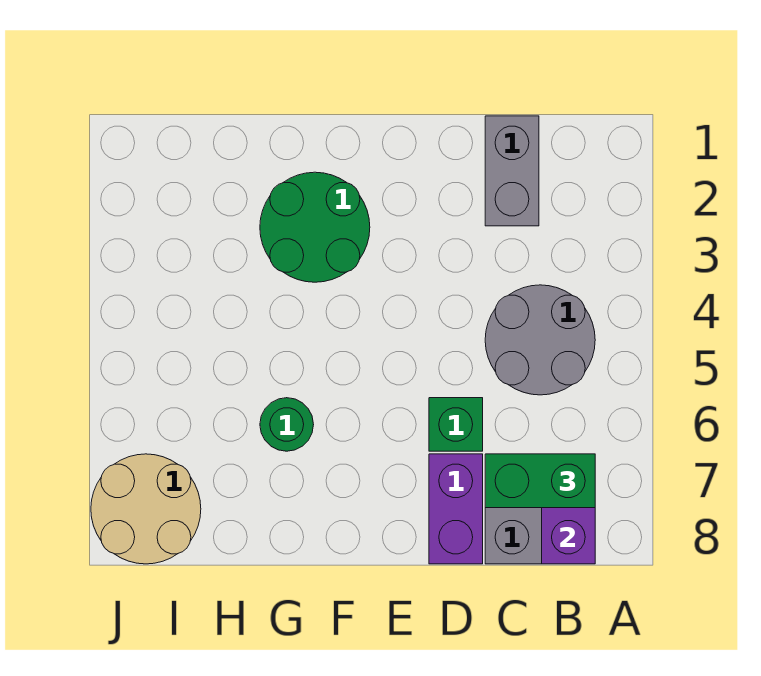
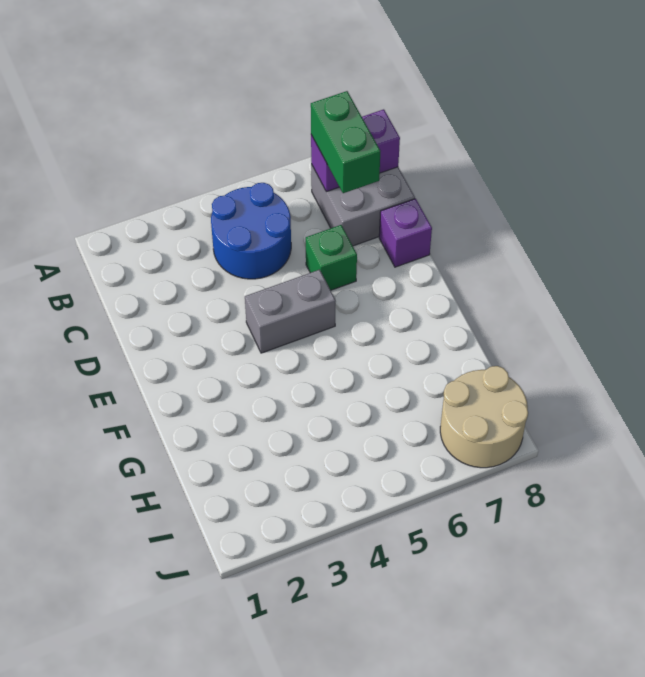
grey round brick B4:C5 level 1 -> blue round brick B4:C5 level 1
grey brick C1:C2 level 1 -> grey brick E4:E5 level 1
purple brick D7:D8 level 1 -> purple brick D8 level 1
green round brick F2:G3 level 1 -> none
green round brick G6 level 1 -> none

